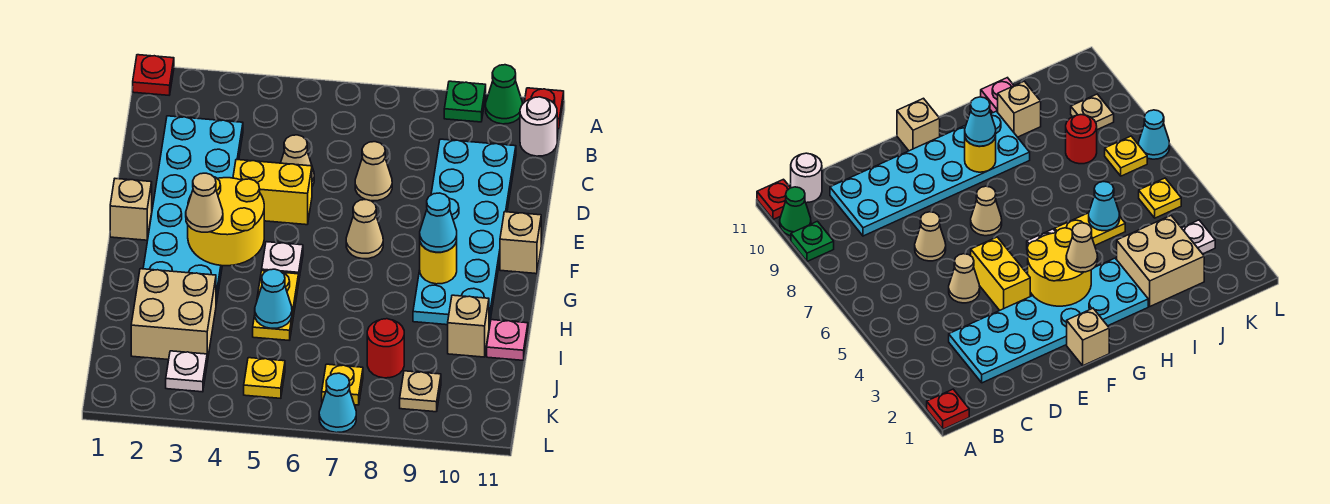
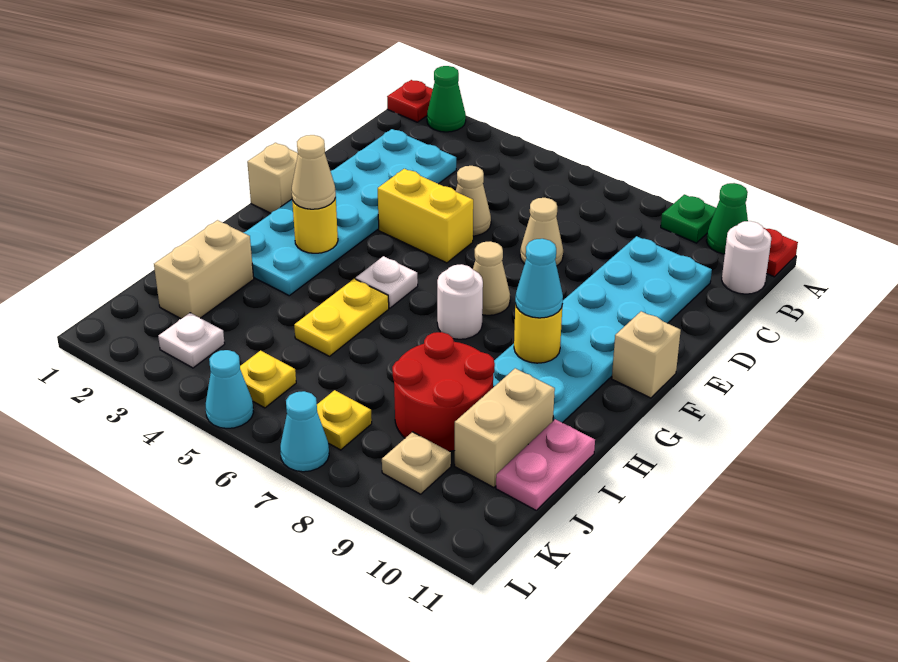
none -> green cone A2 level 1
yellow round brick F3:G4 level 2 -> yellow round brick G3 level 2
none -> white round brick G7 level 1
tan brick I2:J3 level 1 -> tan brick I2:J2 level 1
cyan cone I5 level 2 -> cyan cone L5 level 1
tan brick I10 level 1 -> tan brick I10:J10 level 1
pink plate I11 level 1 -> pink plate I11:J11 level 1
red round brick J8 level 1 -> red round brick I8:J9 level 1

